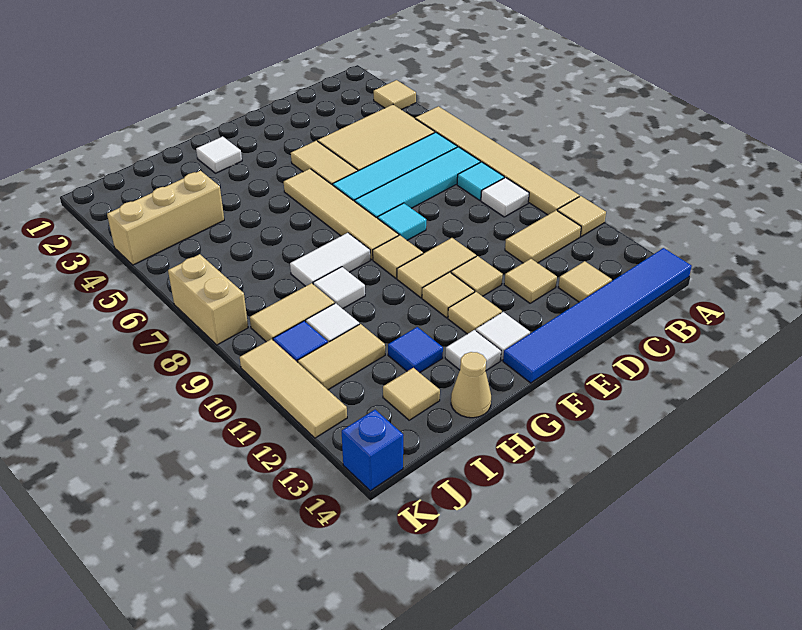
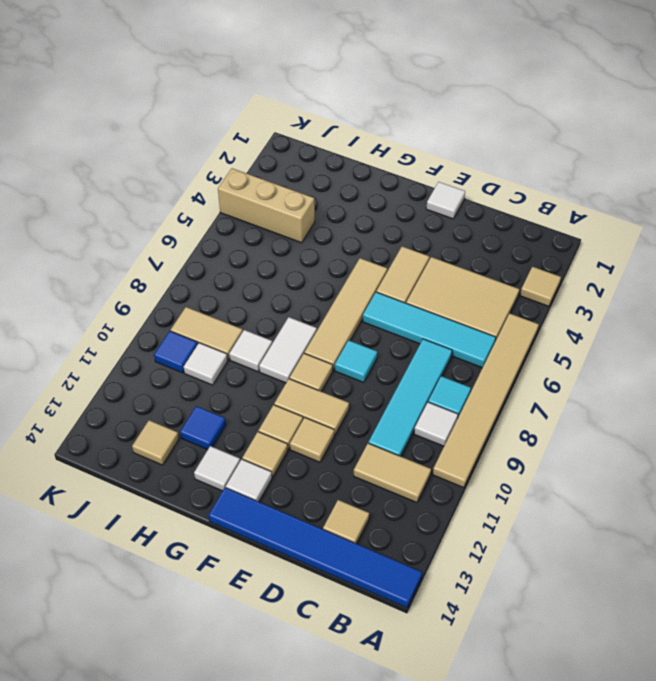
tan tile A11 level 1 -> none
cyan tile B7:E7 level 1 -> cyan tile C7:C10 level 1
tan tile D12 level 1 -> none
white tile G2 level 1 -> white tile E1 level 1
white tile G8:H8 level 1 -> white tile G8:G9 level 1
tan cone H14 level 1 -> none
tan tile I11:J11 level 1 -> none
tan brick K7:K8 level 1 -> none
tan tile K10:K12 level 1 -> none
blue brick K14 level 1 -> none

